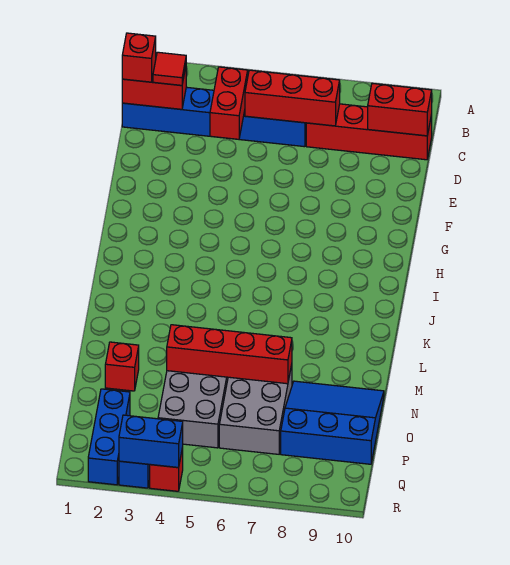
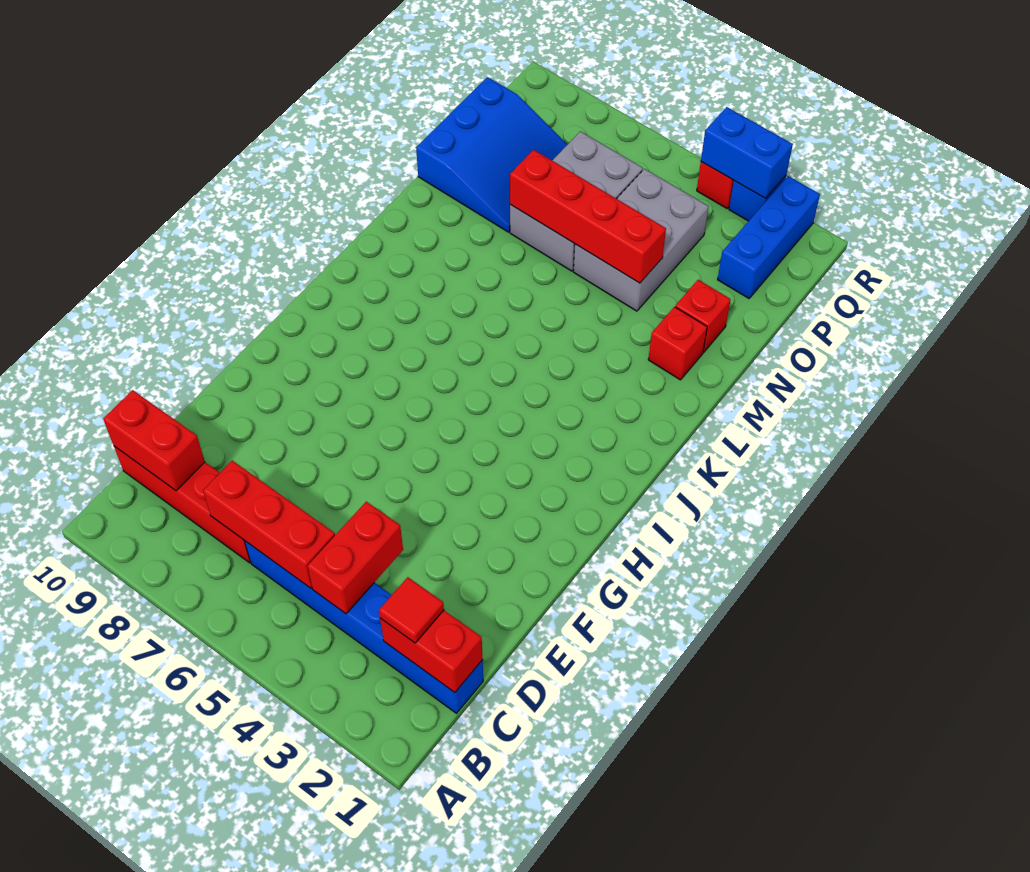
red brick C1 level 3 -> red brick M2 level 1
blue slope N8:P10 level 1 top P -> blue slope N8:P10 level 1 top 10

